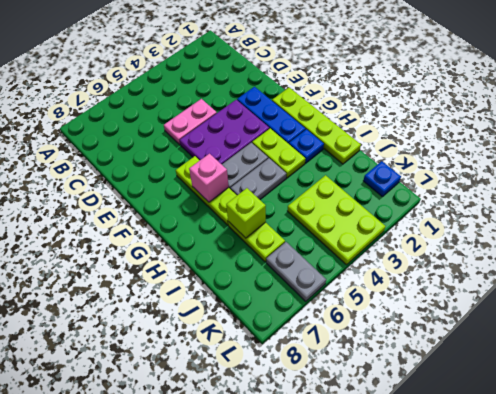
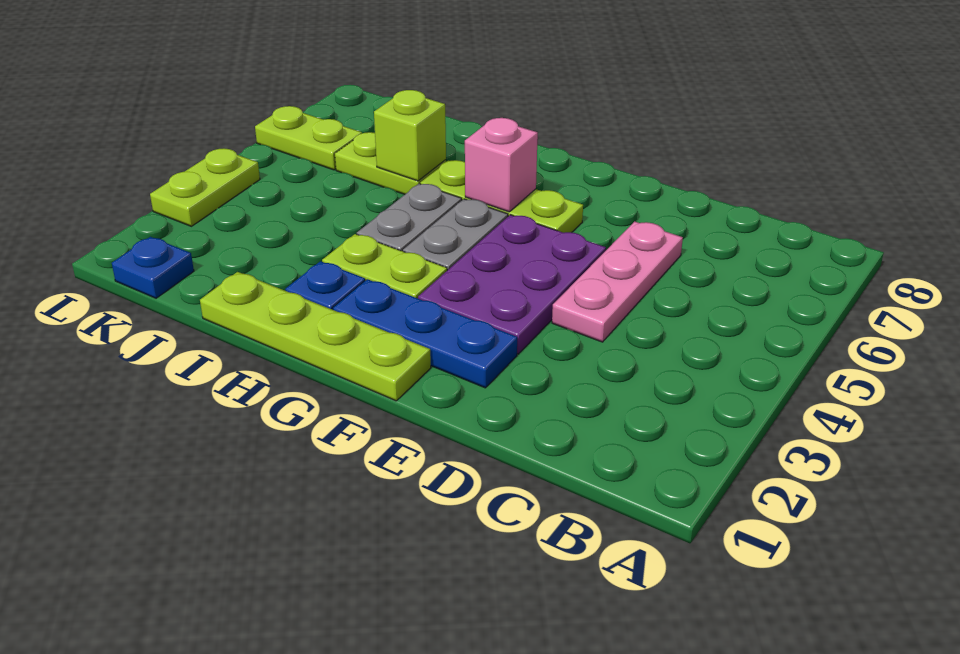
pink plate D4:D5 level 1 -> pink plate D4:D6 level 1
lime plate J3:L4 level 1 -> lime plate L3:L4 level 1
grey plate K6:L6 level 1 -> lime plate K6:L6 level 1

